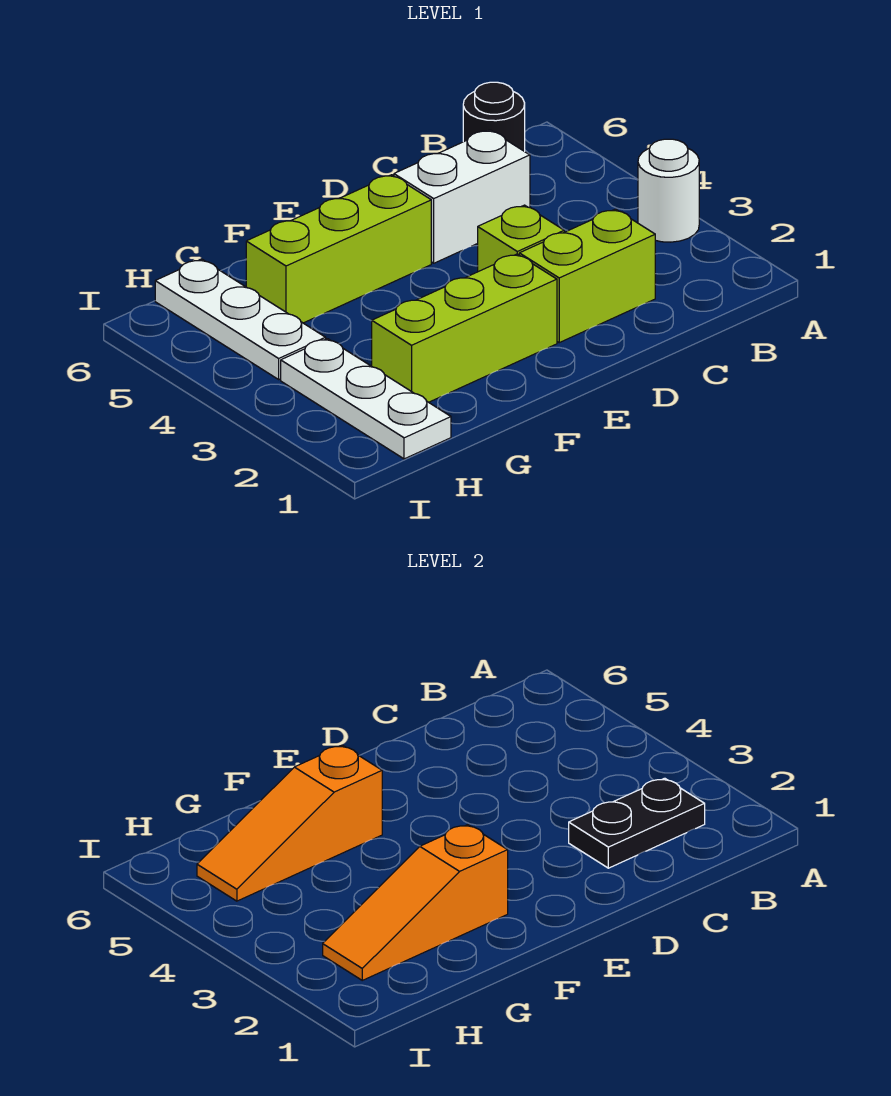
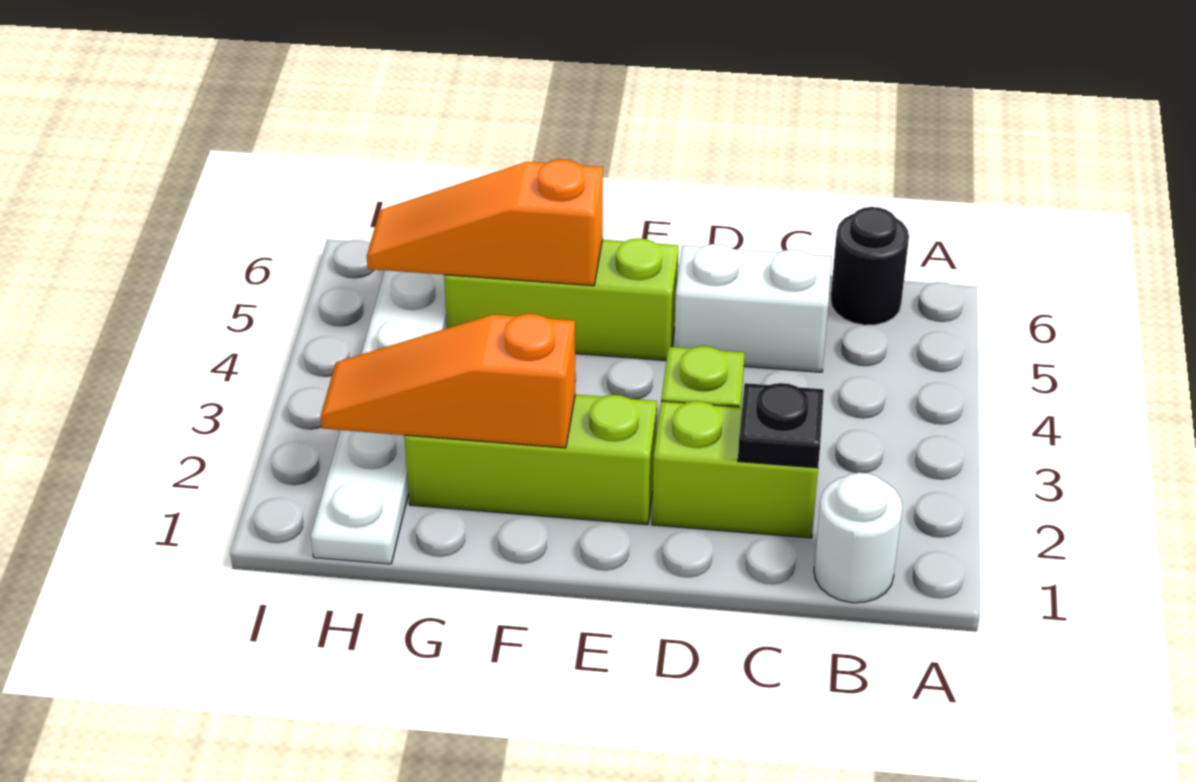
white round brick A3 level 1 -> white round brick B1 level 1
black plate B2:C2 level 2 -> black plate C2 level 2

